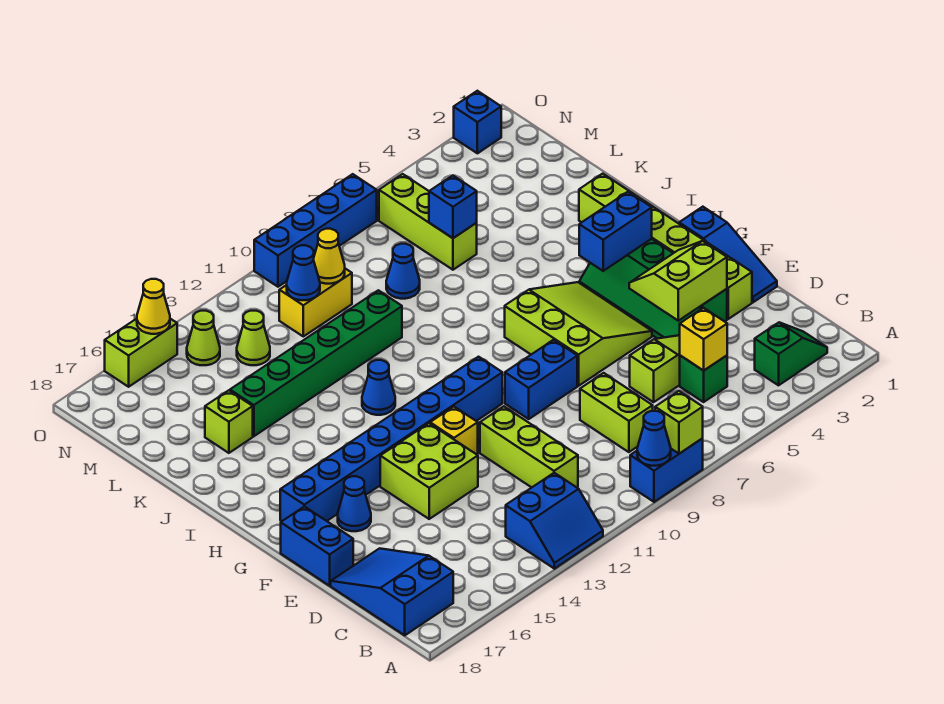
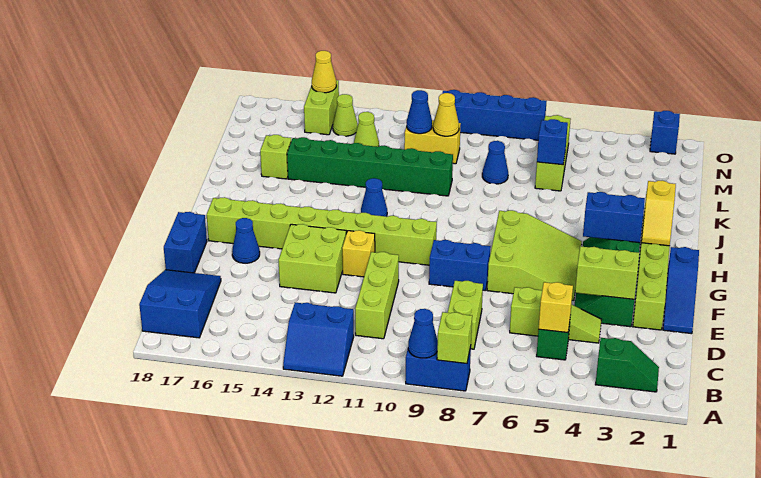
blue brick G10:G17 level 1 -> lime brick G10:G17 level 1
none -> yellow slope H2:I2 level 2 top I
lime brick O15:O16 level 1 -> lime brick N15:O15 level 1

